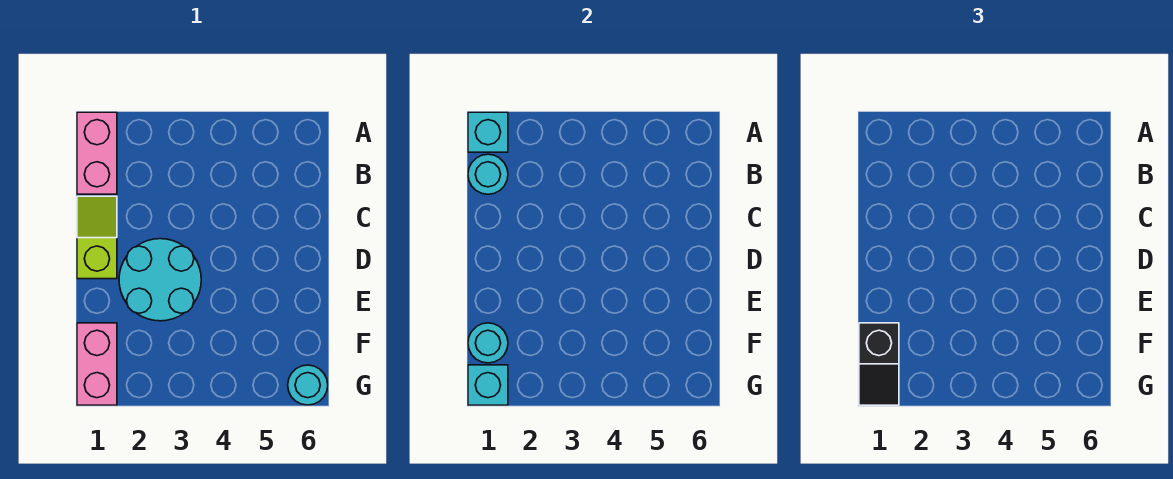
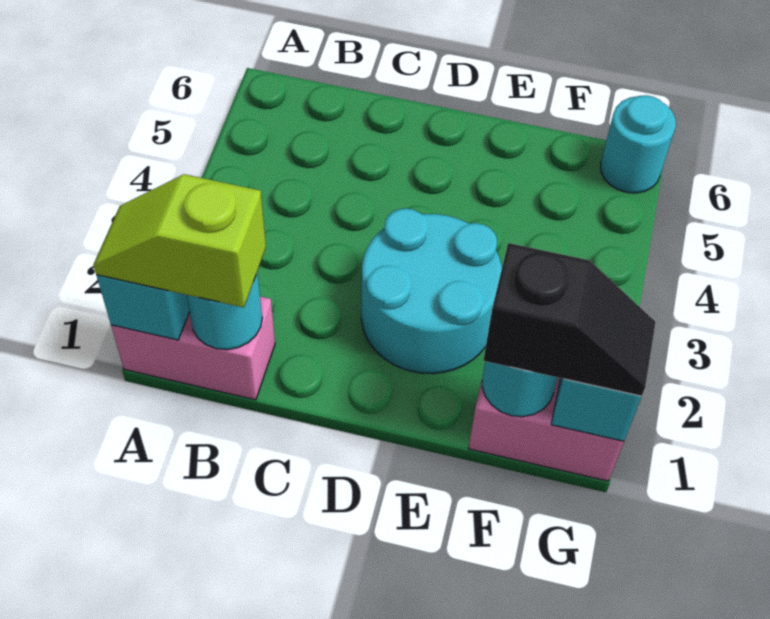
lime slope C1:D1 level 1 top D -> lime slope A1:B1 level 3 top B

